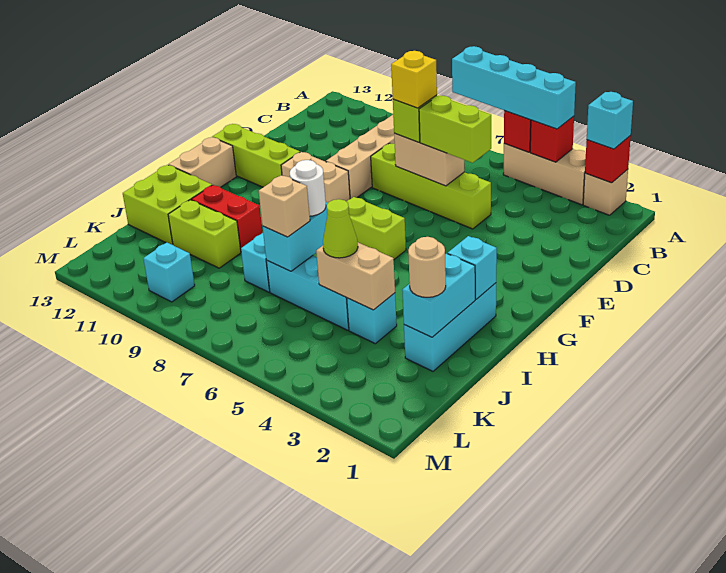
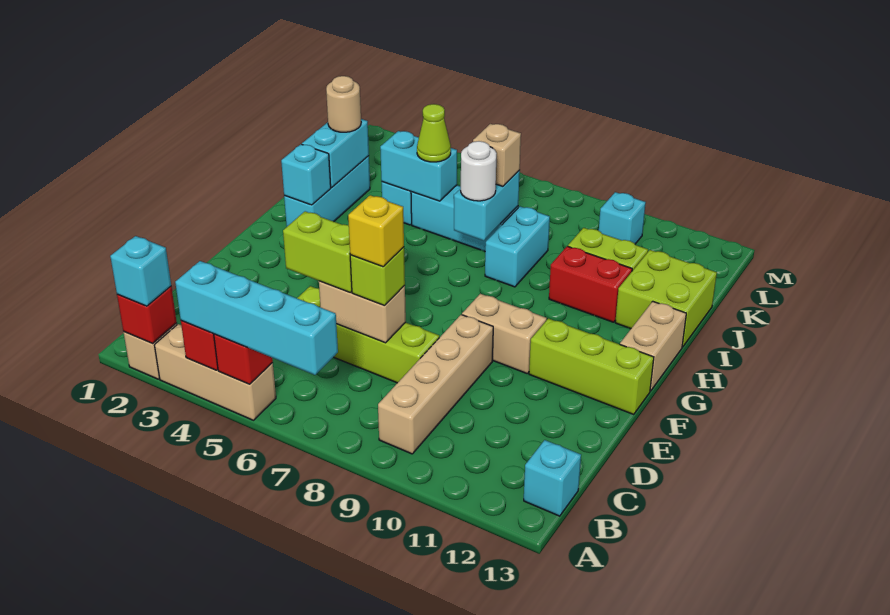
none -> cyan brick B13 level 1
lime brick G6:G7 level 1 -> none
tan brick J4:J5 level 2 -> cyan brick J4:J5 level 2

